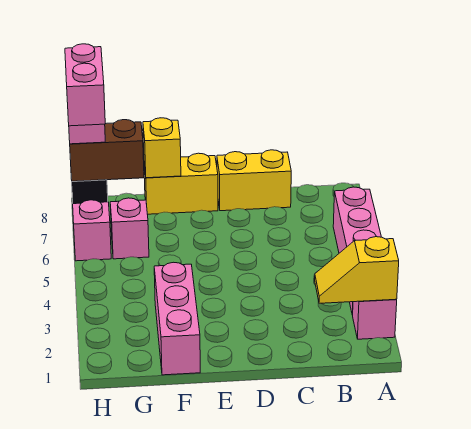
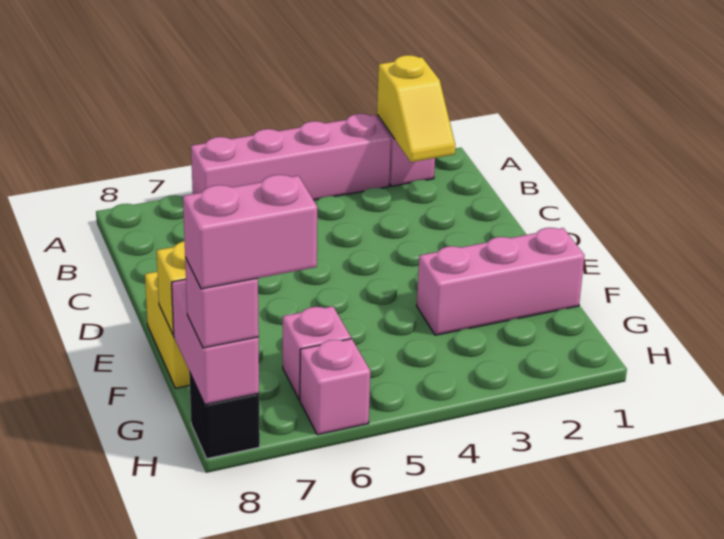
yellow brick C8:D8 level 1 -> none
brown brick G8:H8 level 2 -> pink brick G8:H8 level 2

